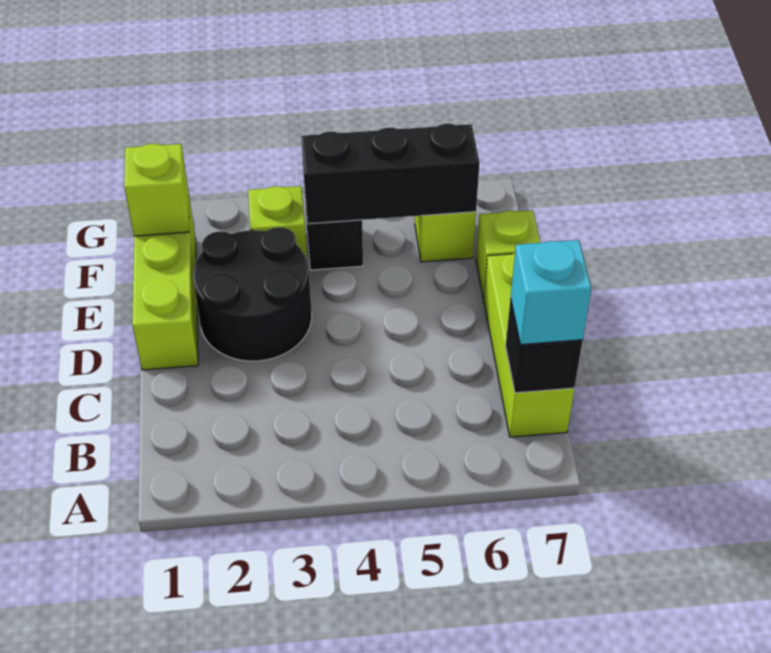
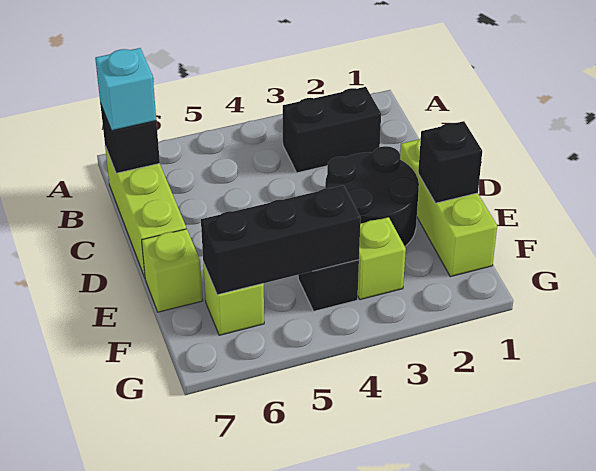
none -> black brick B2:B3 level 1
none -> black brick E1 level 2
lime brick F1 level 2 -> none

